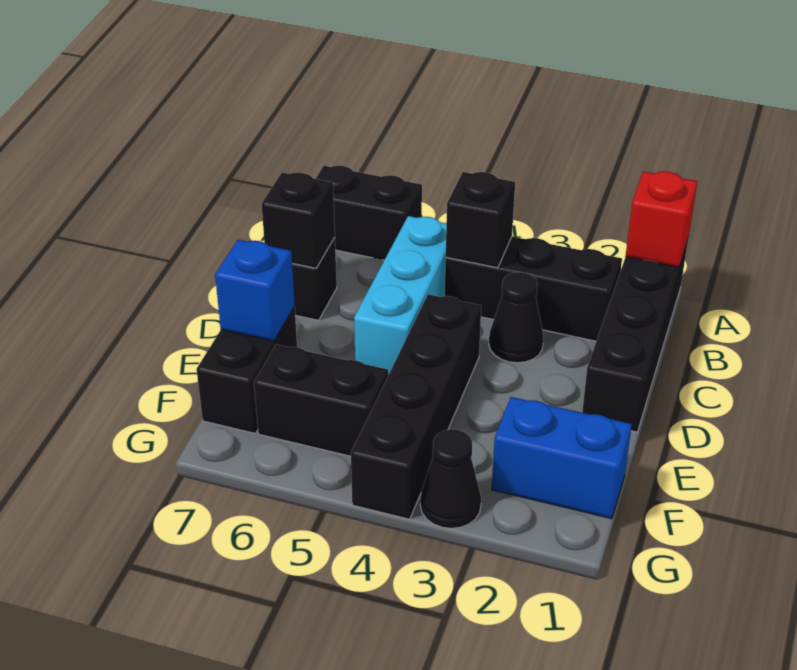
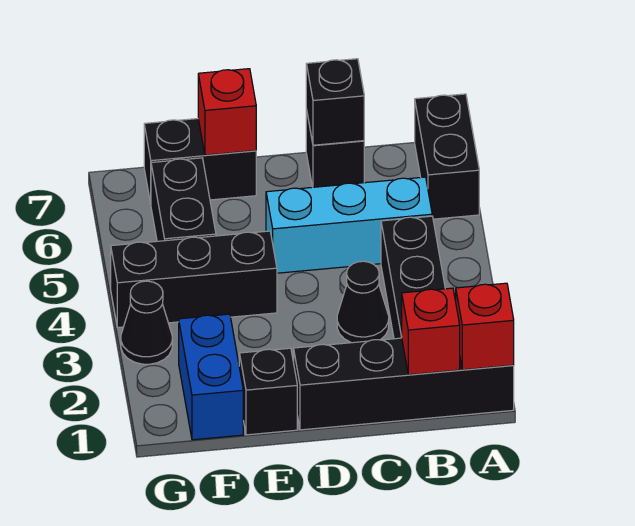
none -> red brick B1 level 2
black brick B4 level 2 -> black brick E1 level 1
black brick D4:G4 level 1 -> black brick E4:G4 level 1
blue brick E7 level 2 -> red brick E7 level 2

